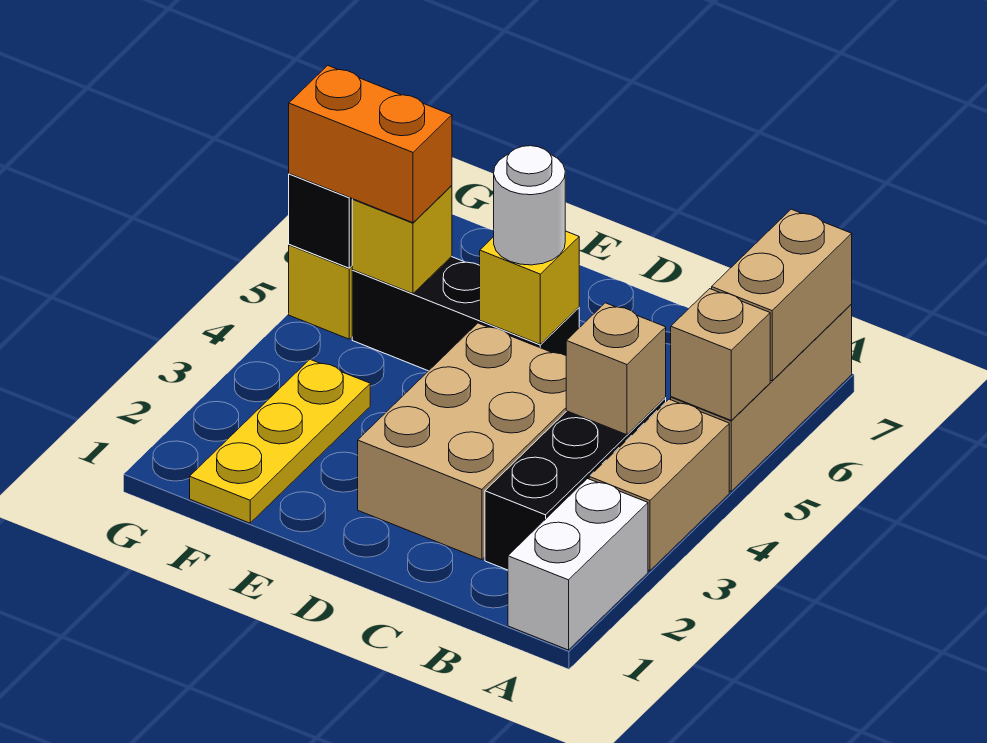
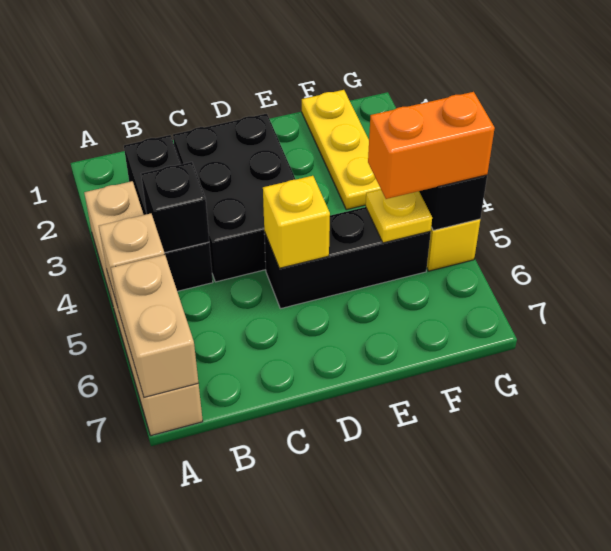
white brick A1:A2 level 1 -> none
tan brick B4 level 2 -> black brick B4 level 2
tan brick C2:D4 level 1 -> black brick C2:D4 level 1
white round brick D5 level 3 -> none
yellow brick F5 level 2 -> yellow plate F5 level 2

